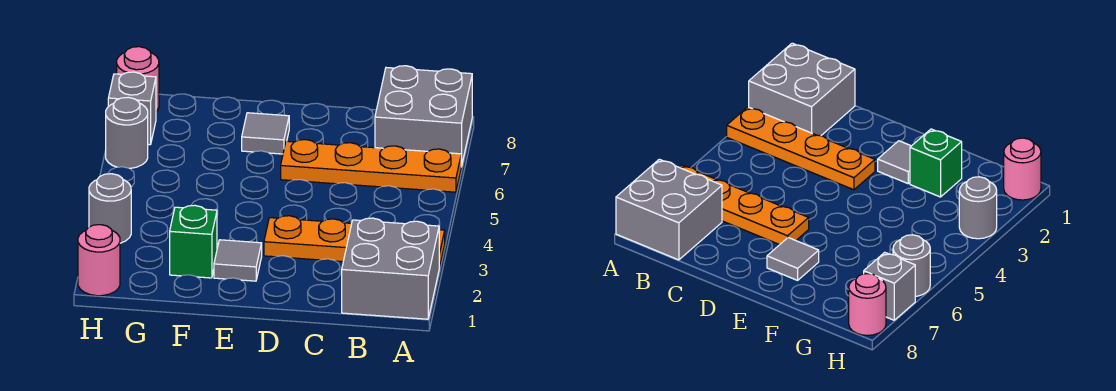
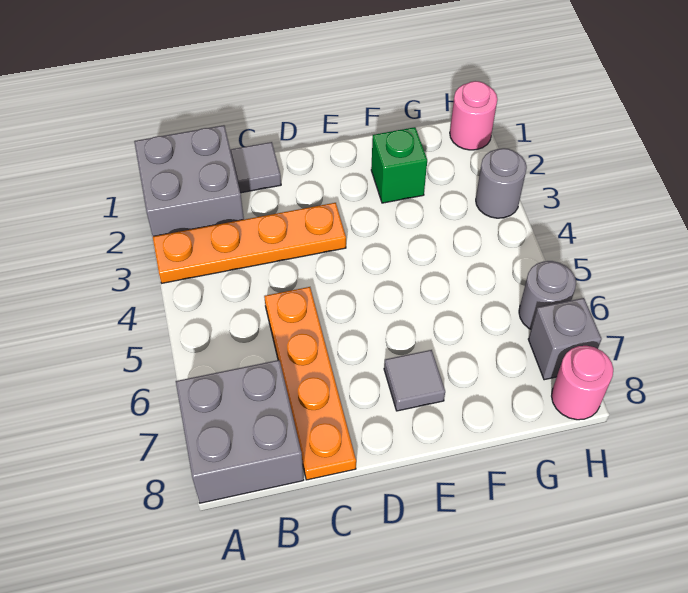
orange plate A6:D6 level 1 -> orange plate C5:C8 level 1
grey tile E2 level 1 -> grey tile C1 level 1

